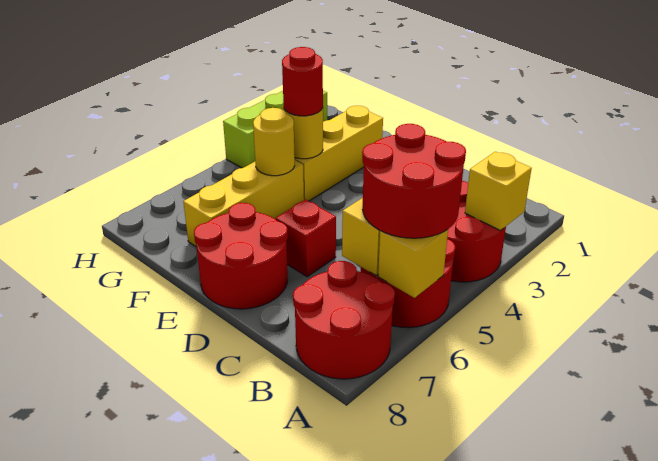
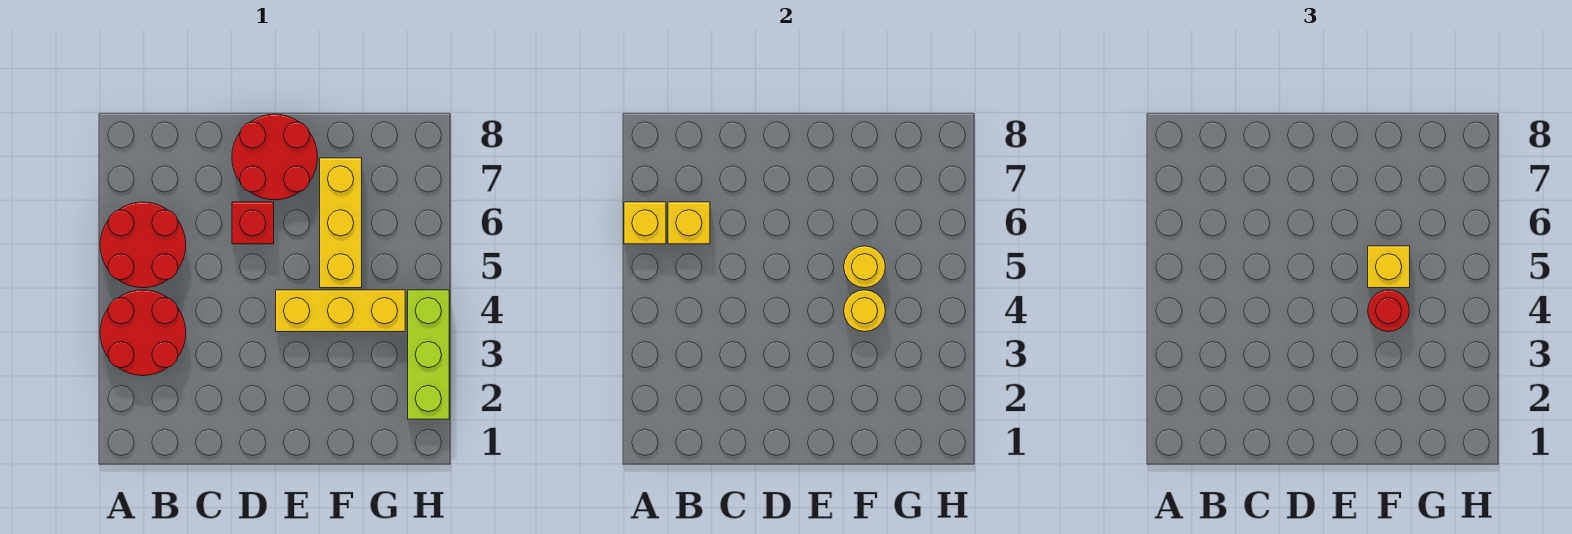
yellow brick A3 level 2 -> yellow brick F5 level 3
red round brick A5:B6 level 3 -> none
red round brick A7:B8 level 1 -> none
yellow brick F2:F4 level 1 -> yellow brick E4:G4 level 1

